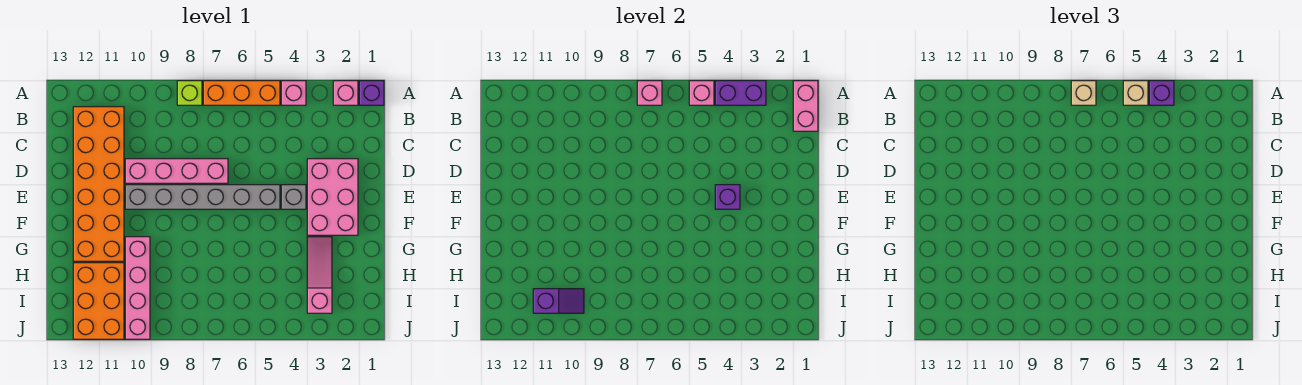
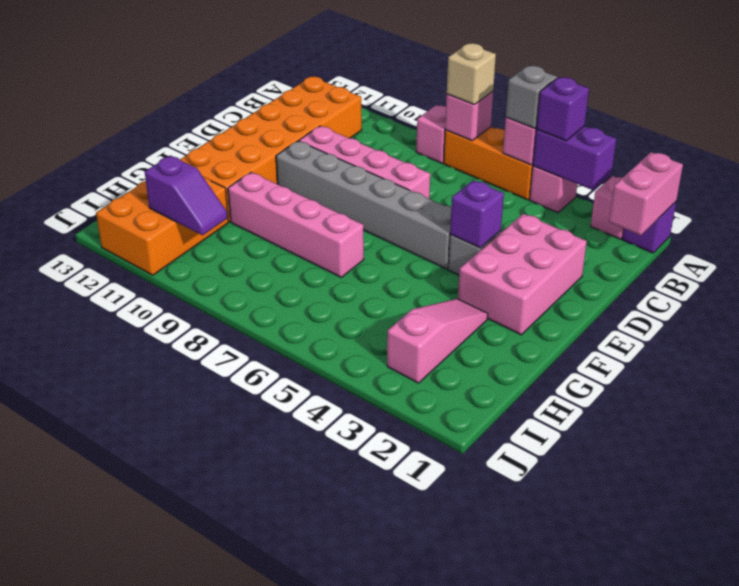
tan brick A5 level 3 -> grey brick A5 level 3
lime brick A8 level 1 -> pink brick A8 level 1
pink brick G10:J10 level 1 -> pink brick G7:G10 level 1

